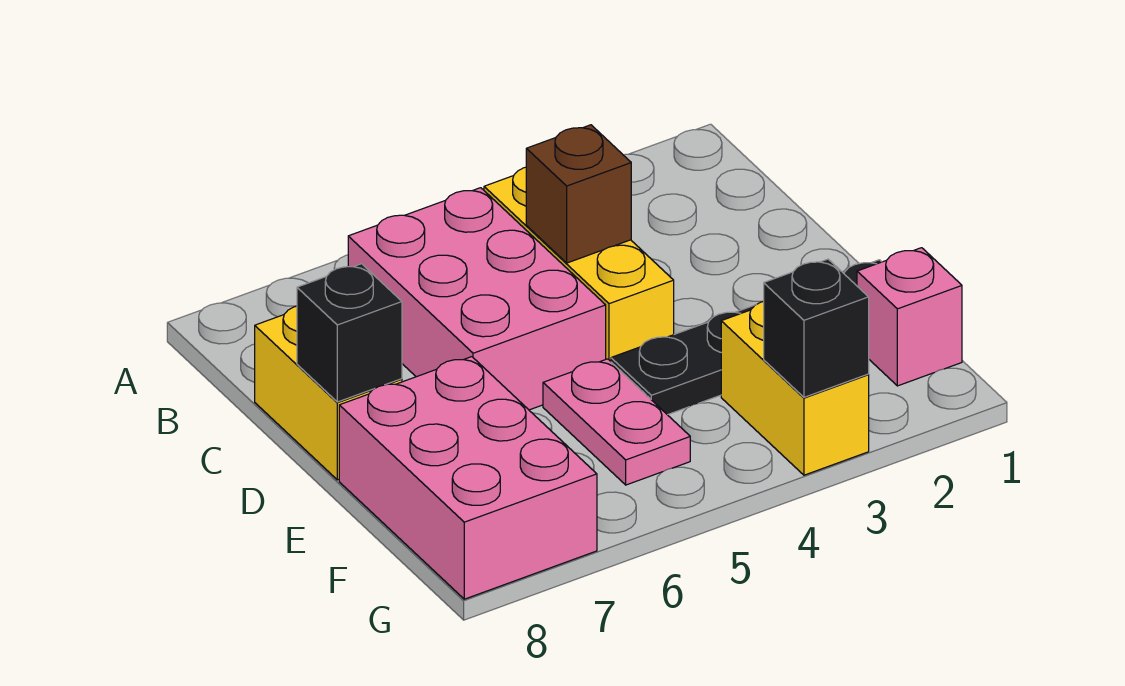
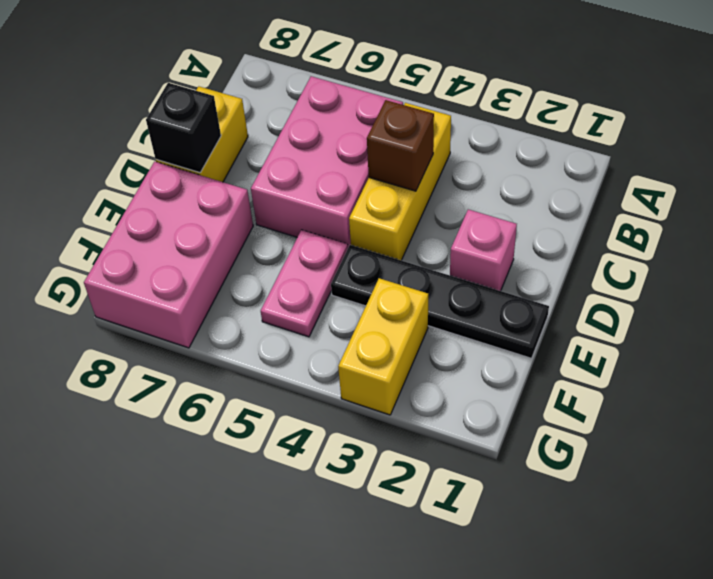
pink brick F1 level 1 -> pink brick D2 level 1
black brick G3 level 2 -> none

